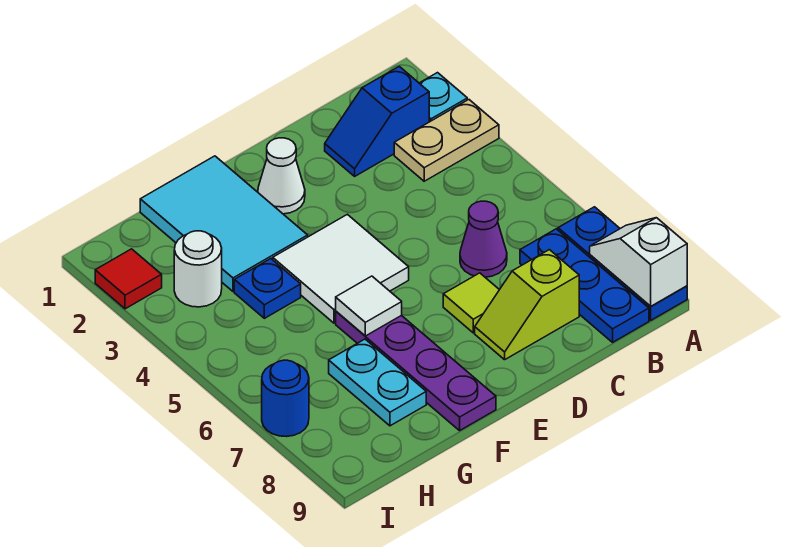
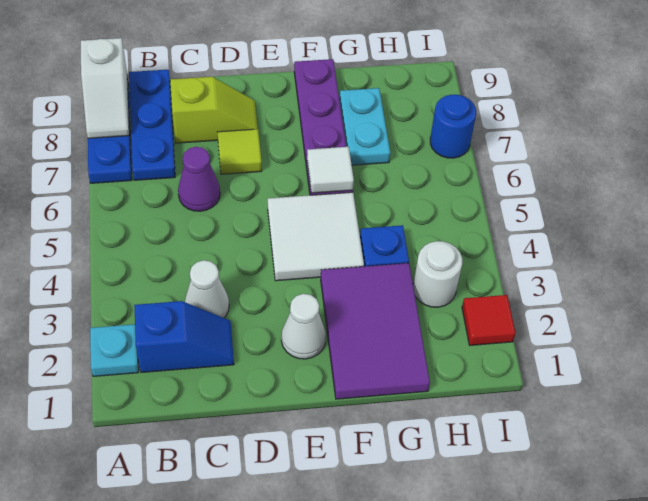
tan plate A3:B3 level 1 -> none
none -> white cone C3 level 1
cyan tile F1:G3 level 1 -> purple tile F1:G3 level 1

